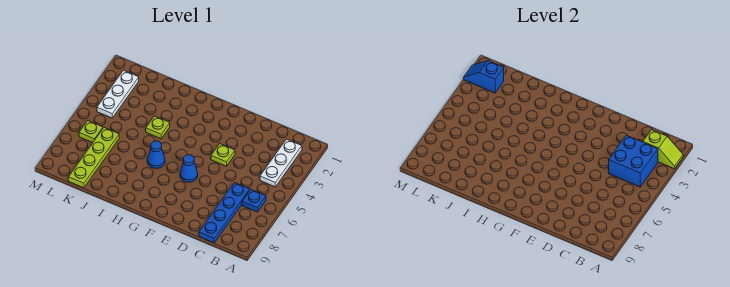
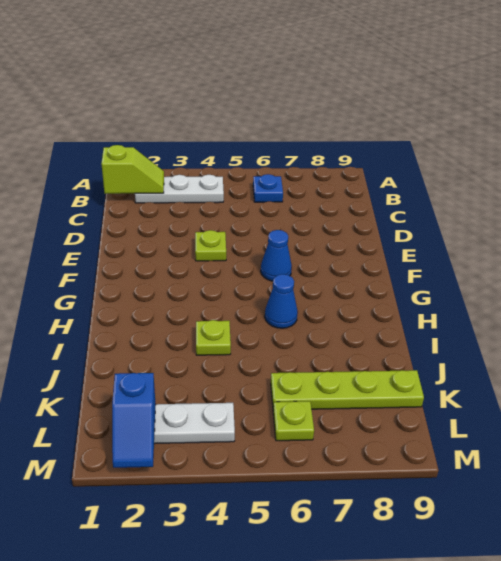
lime slope A2:B2 level 2 top B -> lime slope B1:B2 level 2 top 1
blue brick B3:C4 level 2 -> none
blue plate C6:C9 level 1 -> none

